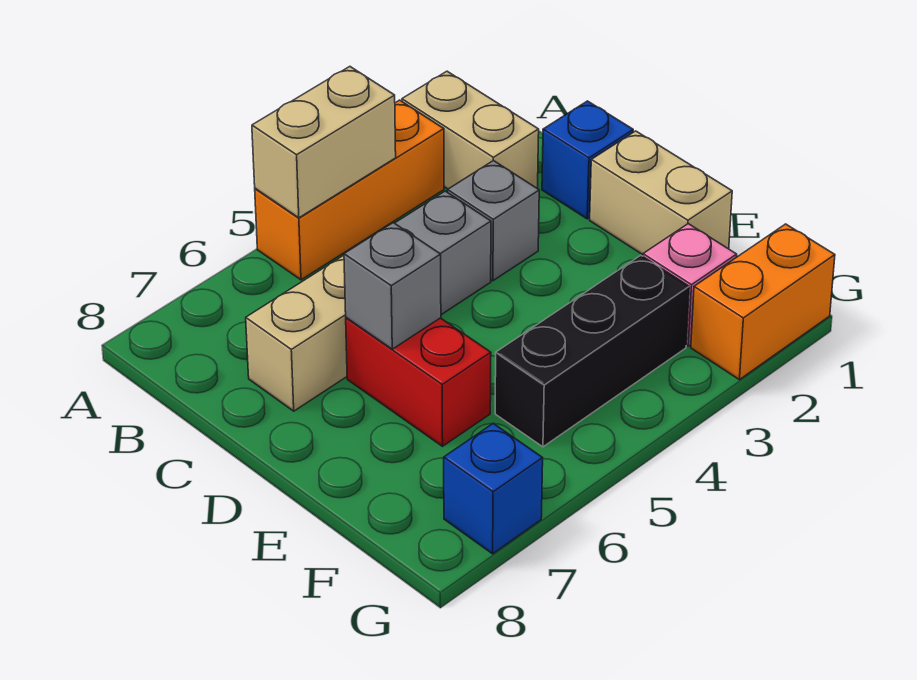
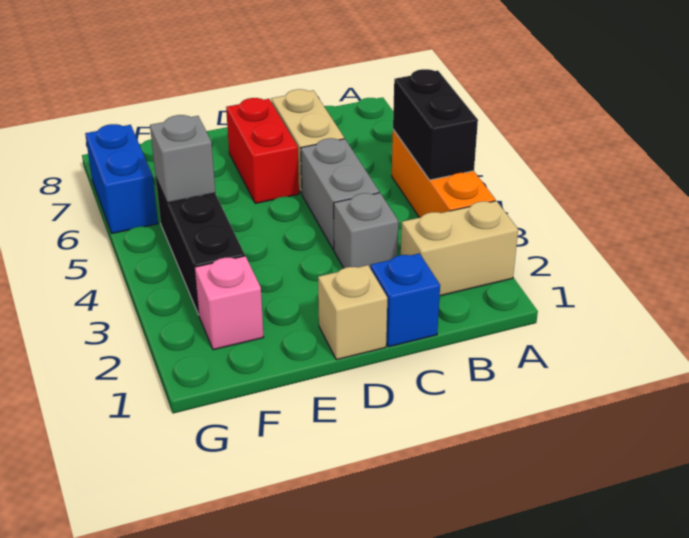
tan brick A4:A5 level 2 -> black brick A4:A5 level 2
tan brick D1:E1 level 1 -> tan brick D1 level 1
red brick D6:E6 level 1 -> red brick D6:D7 level 1
grey brick D6 level 2 -> grey brick F5 level 2
orange brick G1:G2 level 1 -> none
blue brick G7 level 1 -> blue brick G6:G7 level 1

